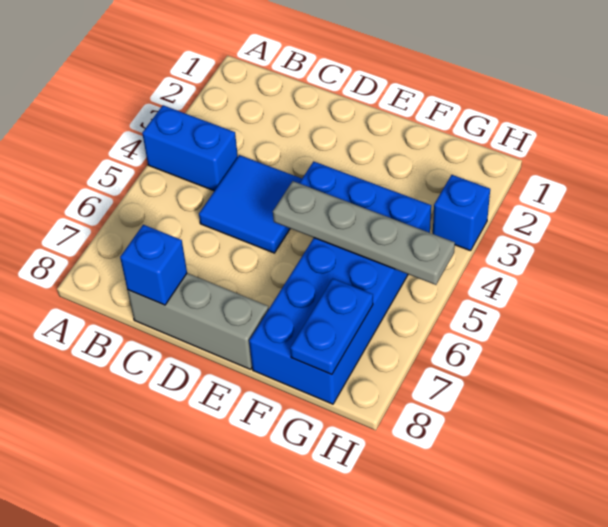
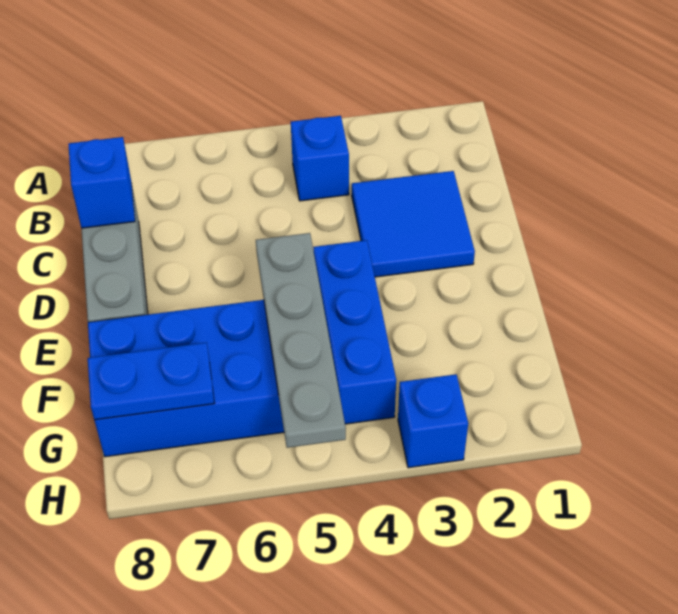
blue brick A4:B4 level 1 -> blue brick B4 level 1
blue tile C4:D5 level 1 -> blue tile C2:D3 level 1

